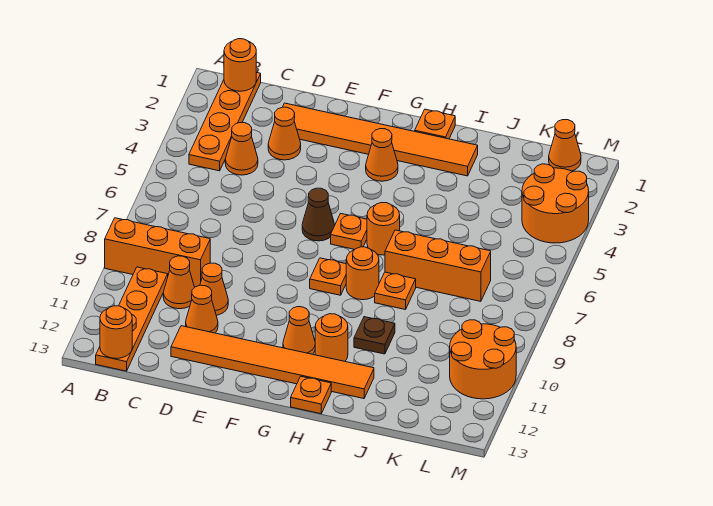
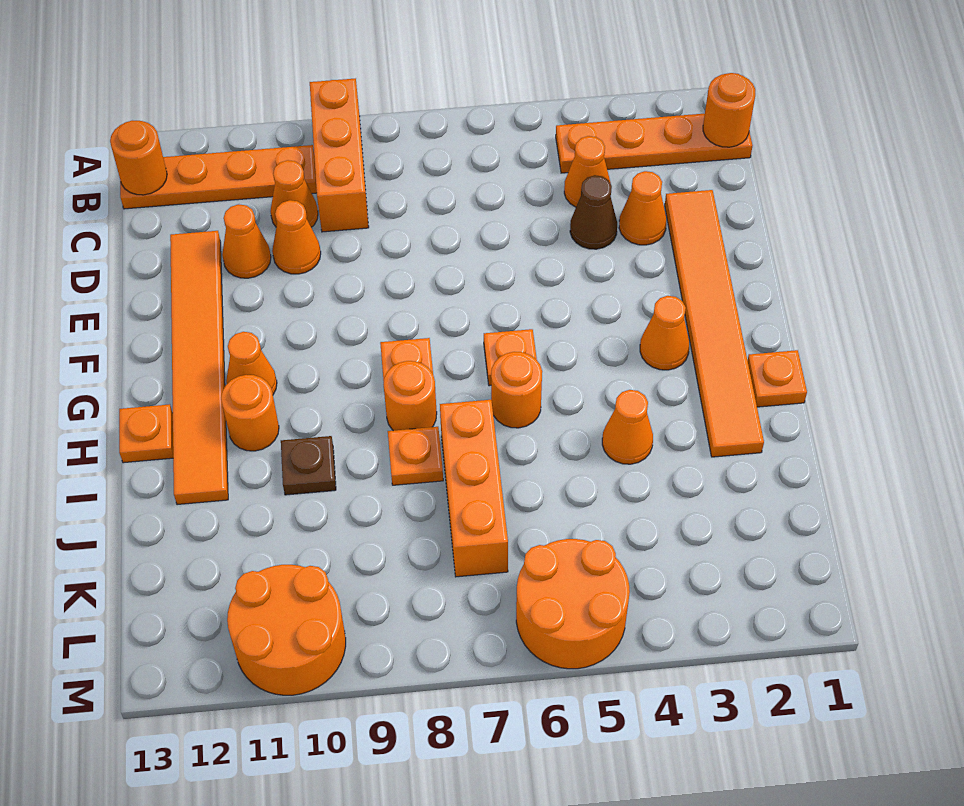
brown cone F6 level 1 -> brown cone D4 level 1
orange cone L1 level 1 -> orange cone I4 level 1
orange round brick L3:M4 level 1 -> orange round brick L5:M6 level 1

